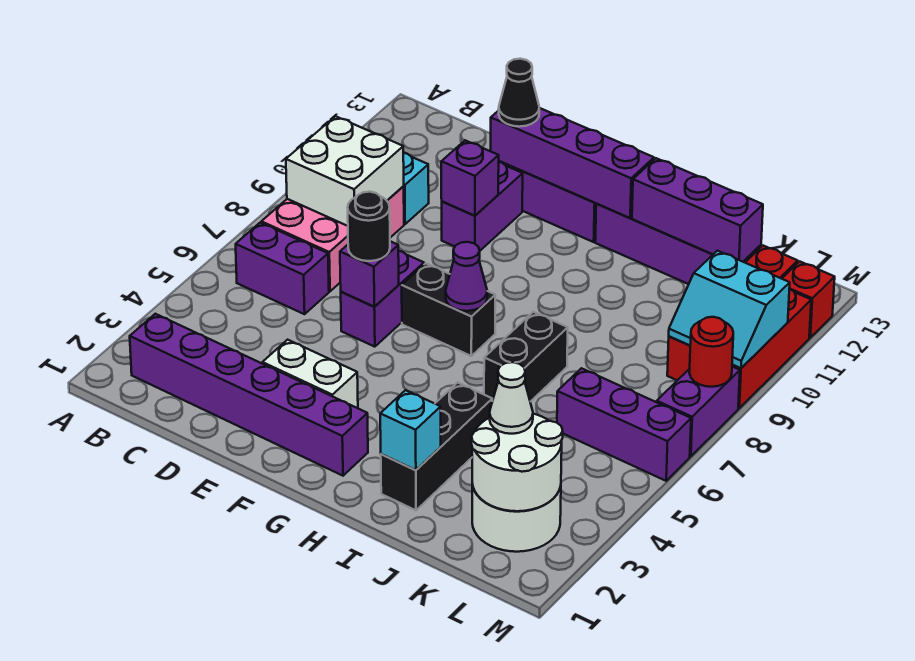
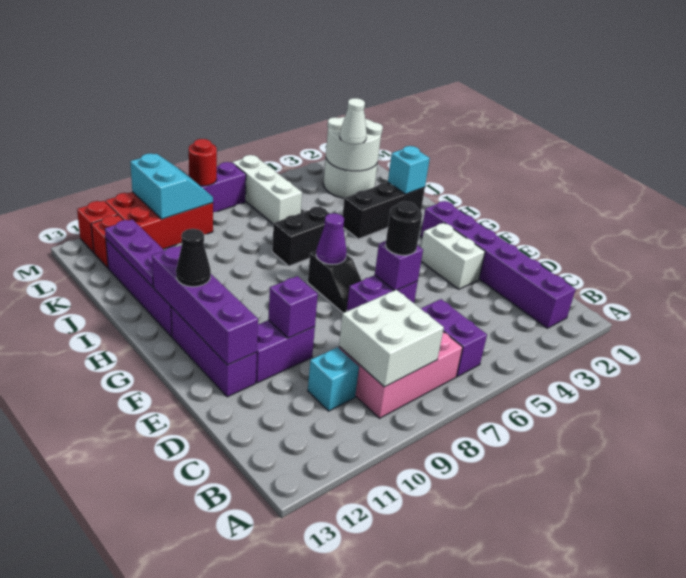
black cone E12 level 3 -> black cone G12 level 3
black brick F7:G7 level 1 -> black slope F7:G7 level 1 top G
purple brick I12:K12 level 2 -> purple plate I12:K12 level 2
purple brick K6:M6 level 1 -> white brick K6:M6 level 1

